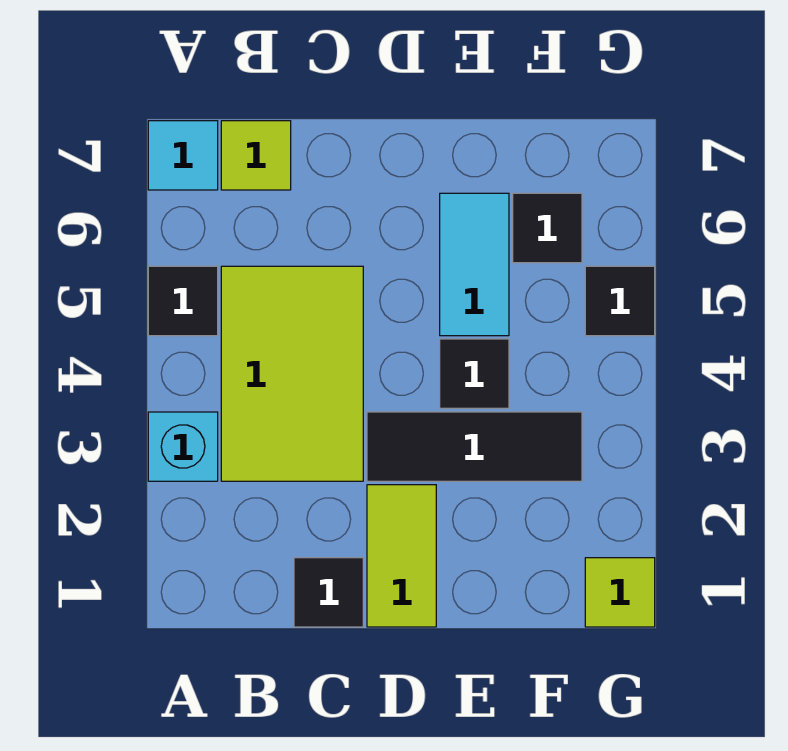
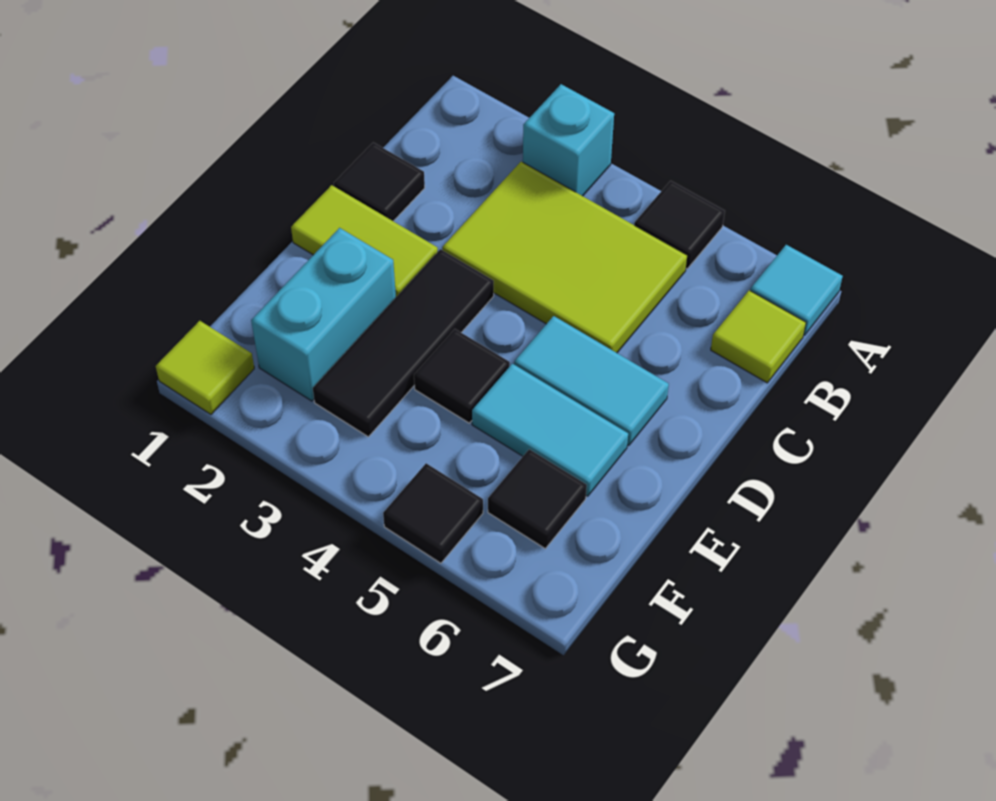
none -> cyan tile D5:D6 level 1
none -> cyan brick E2:F2 level 1

